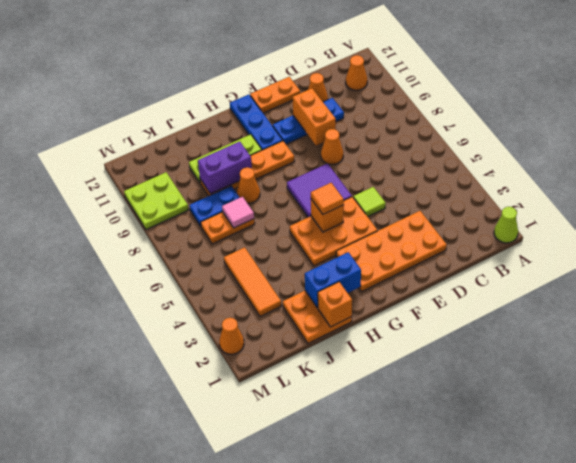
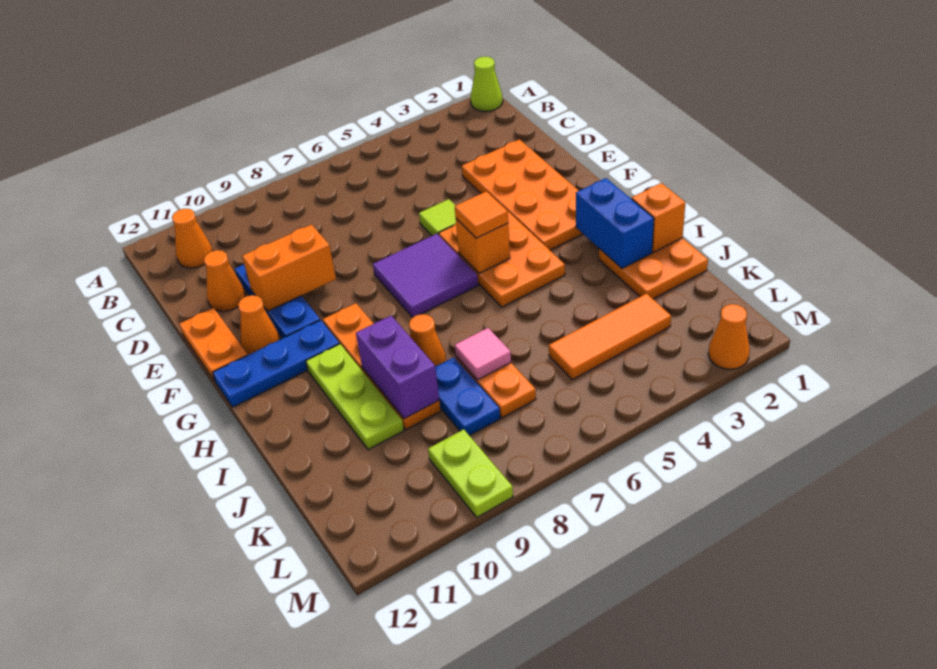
orange cone E8 level 1 -> orange cone F11 level 1
lime plate L9:M10 level 1 -> lime plate L9:M9 level 1

